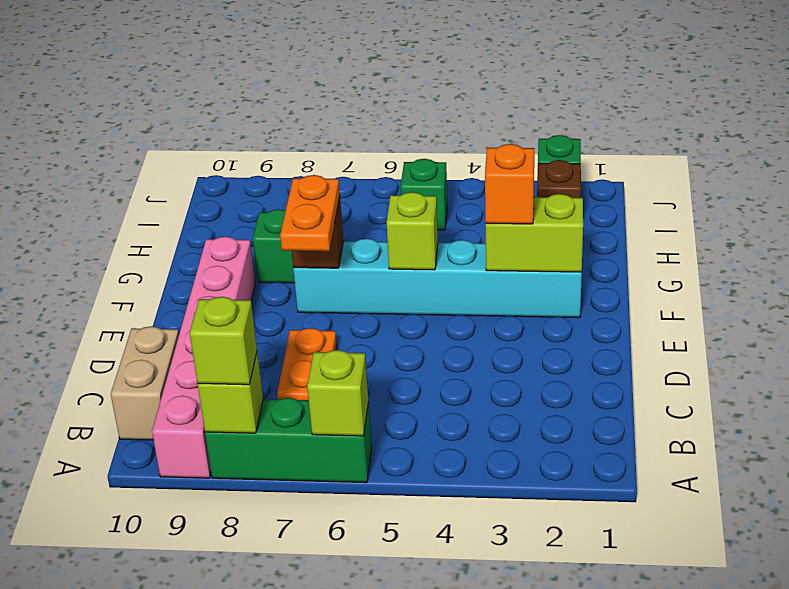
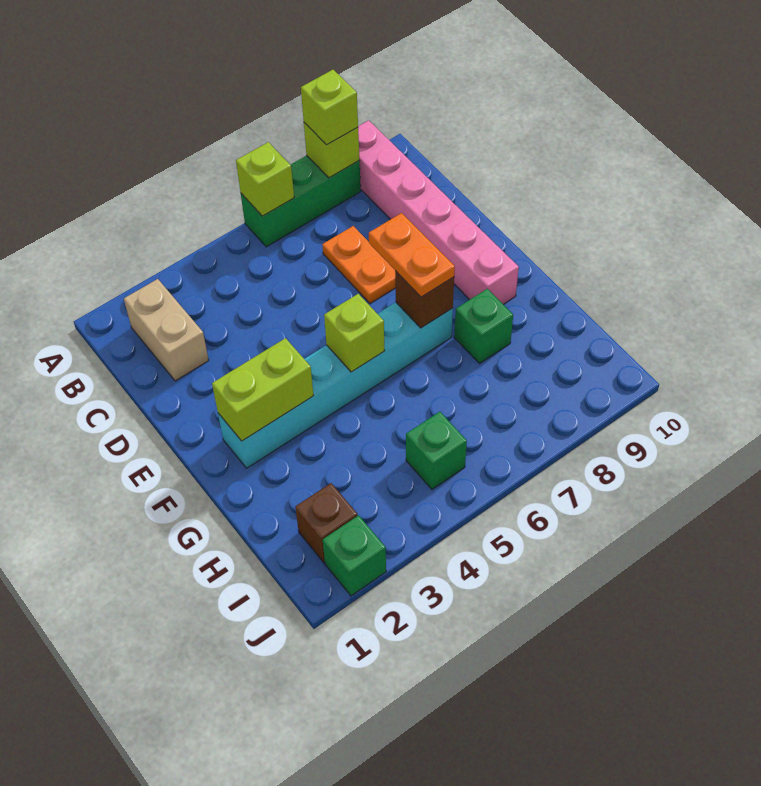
tan brick B10:C10 level 1 -> tan brick B2:C2 level 1
orange brick F3 level 3 -> none

